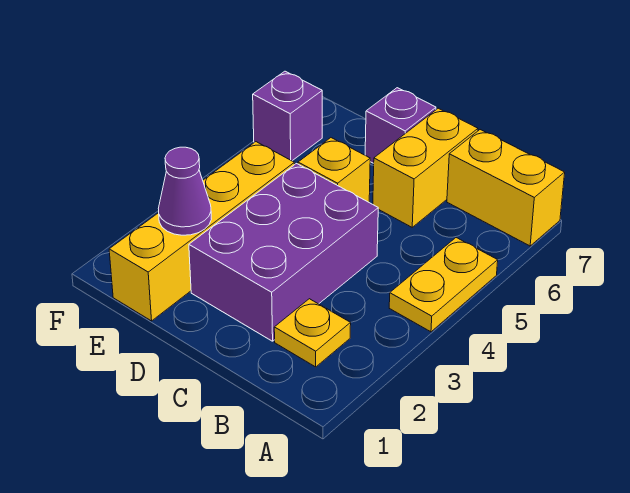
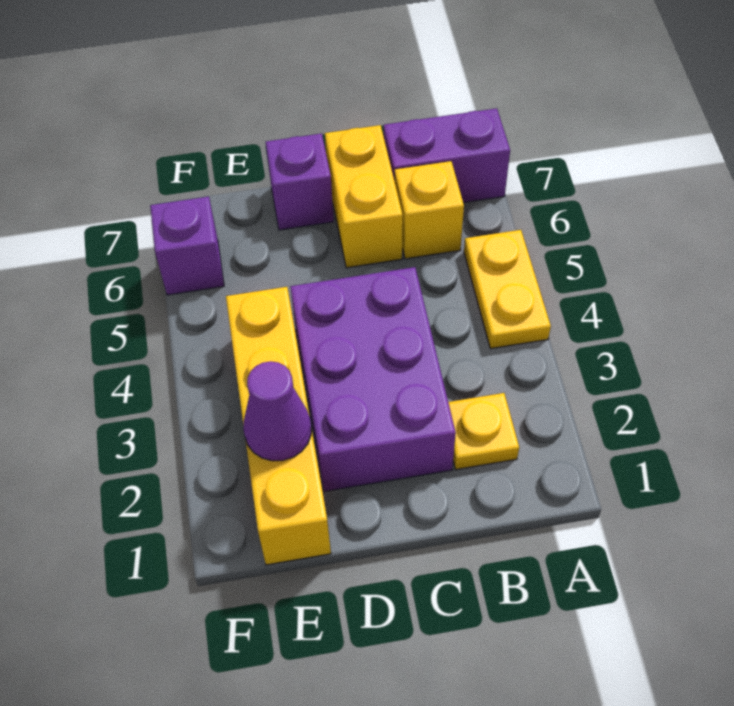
yellow brick A7:B7 level 1 -> purple brick A7:B7 level 1
yellow brick D5 level 1 -> yellow brick B6 level 1

